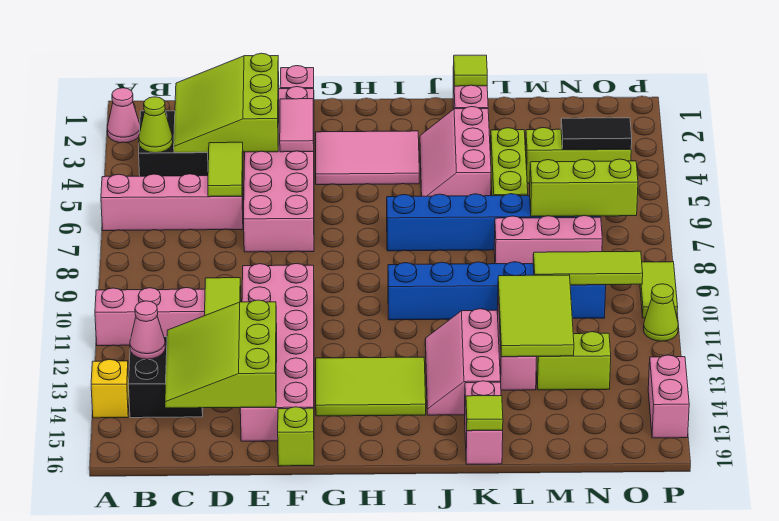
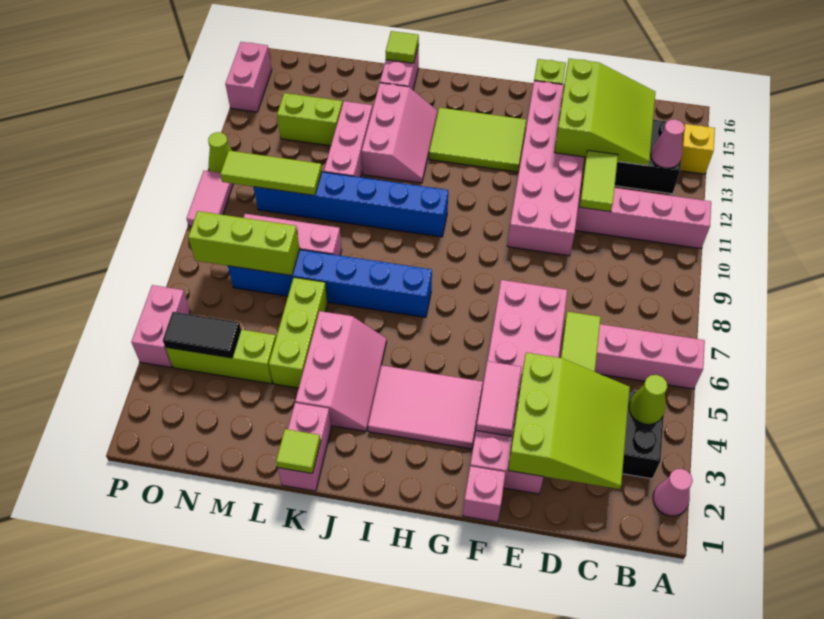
lime tile L11:M13 level 2 -> none
none -> pink brick P4:P5 level 1
lime tile P9:P10 level 1 -> pink tile P9:P10 level 1

